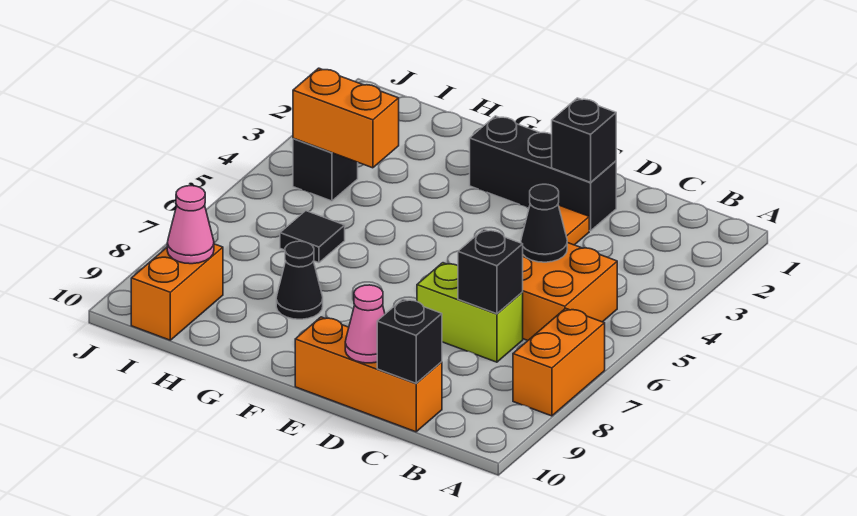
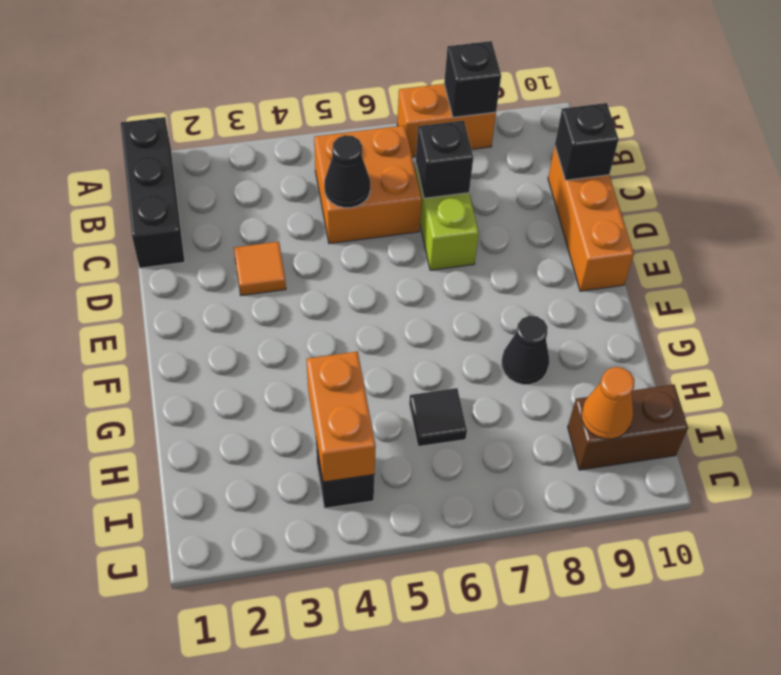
black brick D2:F2 level 1 -> black brick A1:C1 level 1
black brick D2 level 2 -> black brick A8 level 2
pink cone D10 level 2 -> none
orange brick I9:I10 level 1 -> brown brick I9:I10 level 1
pink cone I9 level 2 -> orange cone I9 level 2

